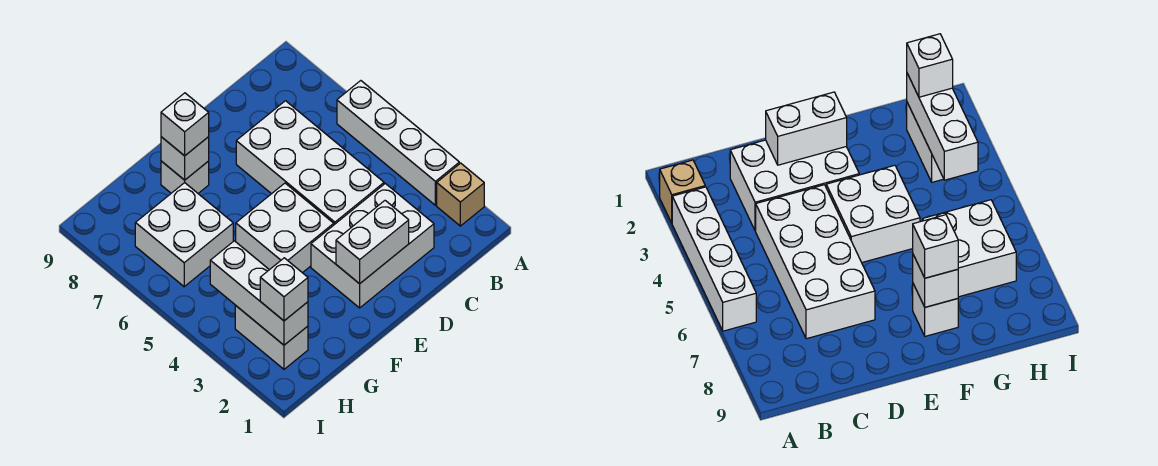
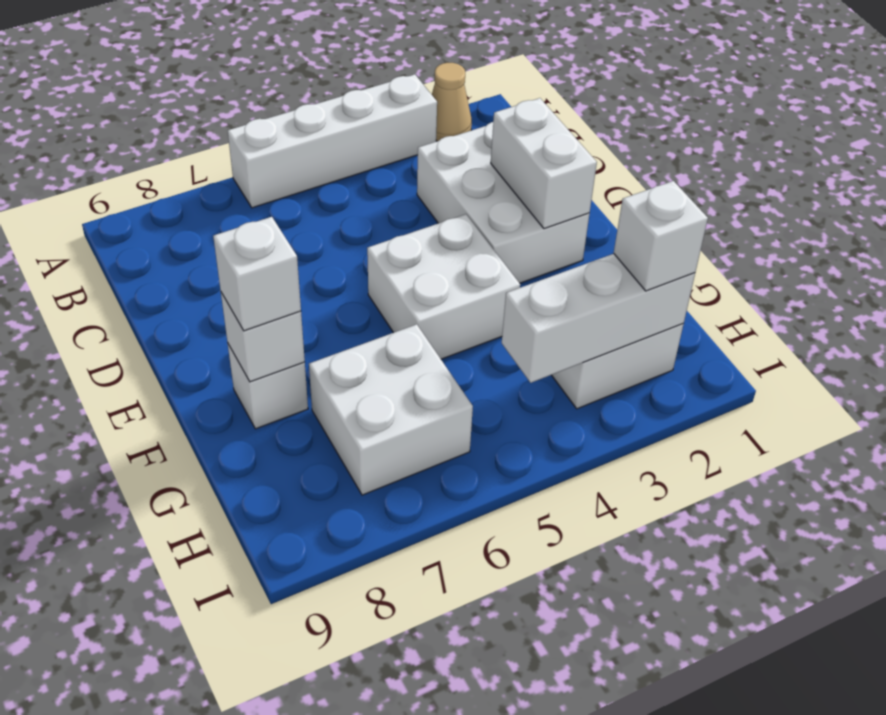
tan brick A2 level 1 -> tan cone A2 level 1
white brick C4:D7 level 1 -> none

